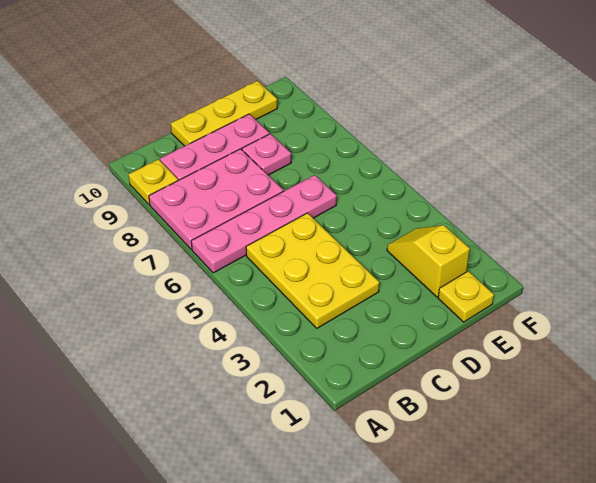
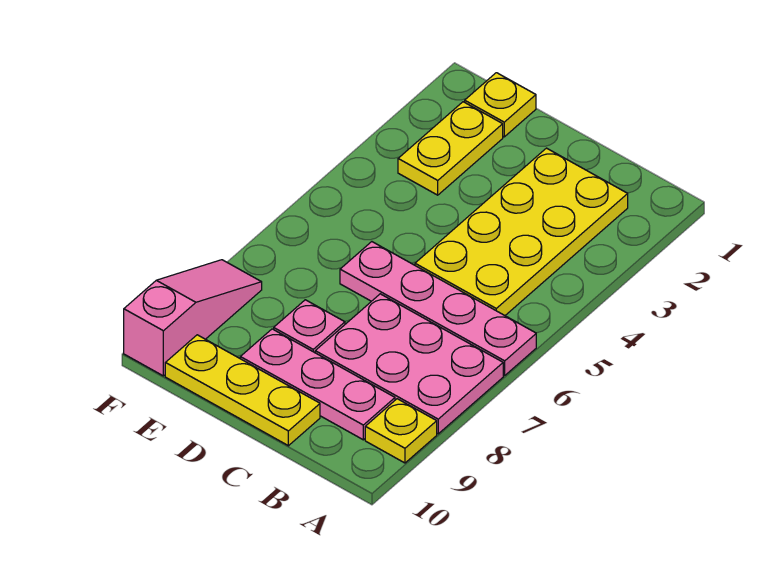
yellow plate B3:C5 level 1 -> yellow plate B2:C5 level 1
yellow slope E2:E3 level 1 top 2 -> yellow plate E2:E3 level 1
none -> pink slope F8:F10 level 1 top 10

